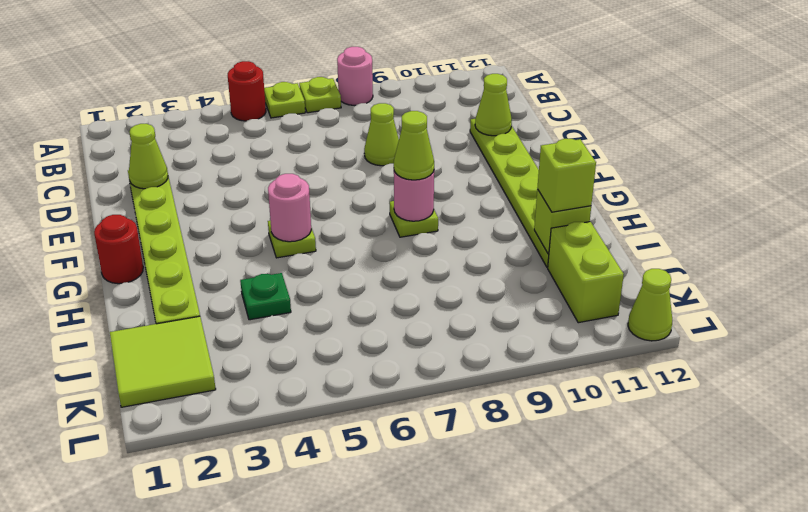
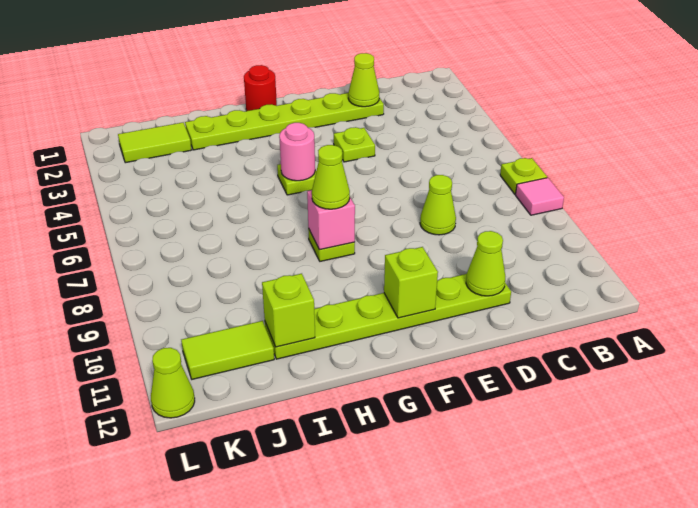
red round brick A5 level 1 -> none
lime plate A6 level 1 -> lime plate E4 level 1
pink round brick A8 level 1 -> pink tile A8 level 1
pink round brick G8 level 2 -> pink brick G8 level 2
green plate I4 level 1 -> none
lime brick I11 level 3 -> lime brick F11 level 2
lime tile J1:K2 level 1 -> lime tile J2:K2 level 1
lime brick J11:K11 level 1 -> lime tile J11:K11 level 1

